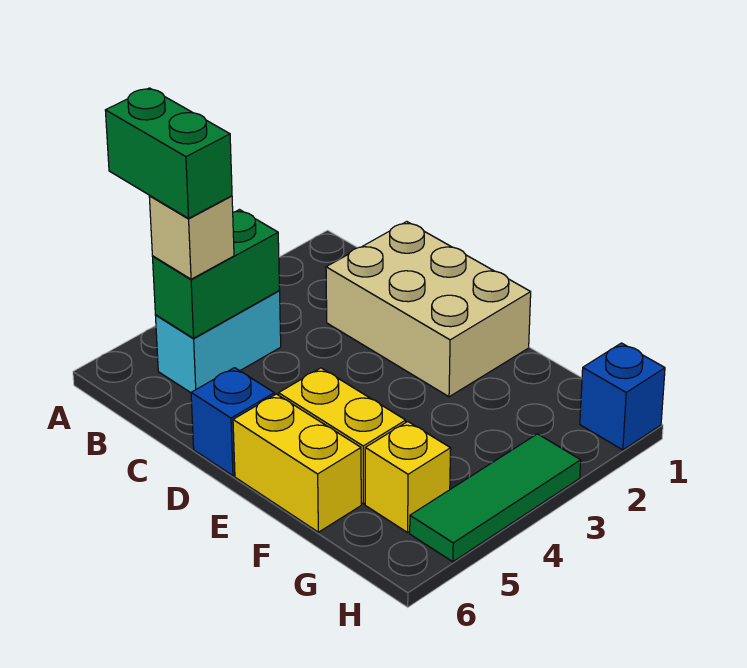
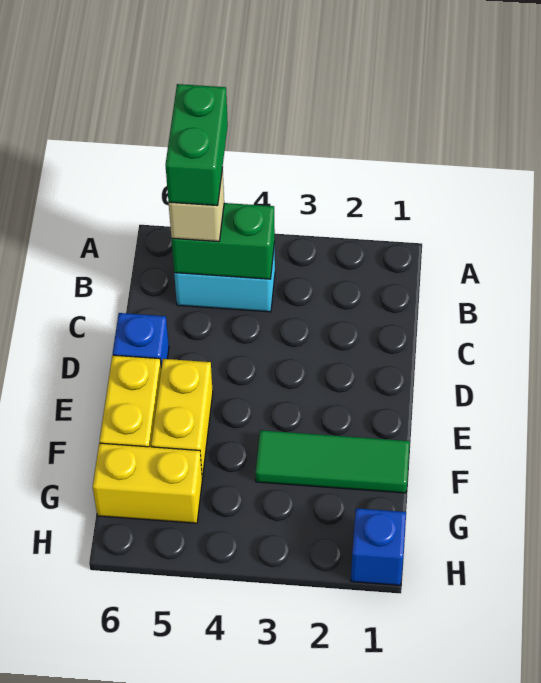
tan brick C1:E2 level 1 -> none
yellow brick G5 level 1 -> yellow brick G5:G6 level 1
green tile H3:H5 level 1 -> green tile F1:F3 level 1

